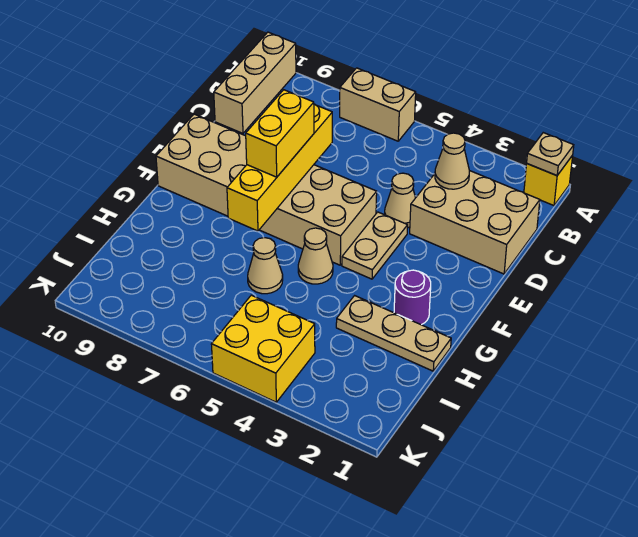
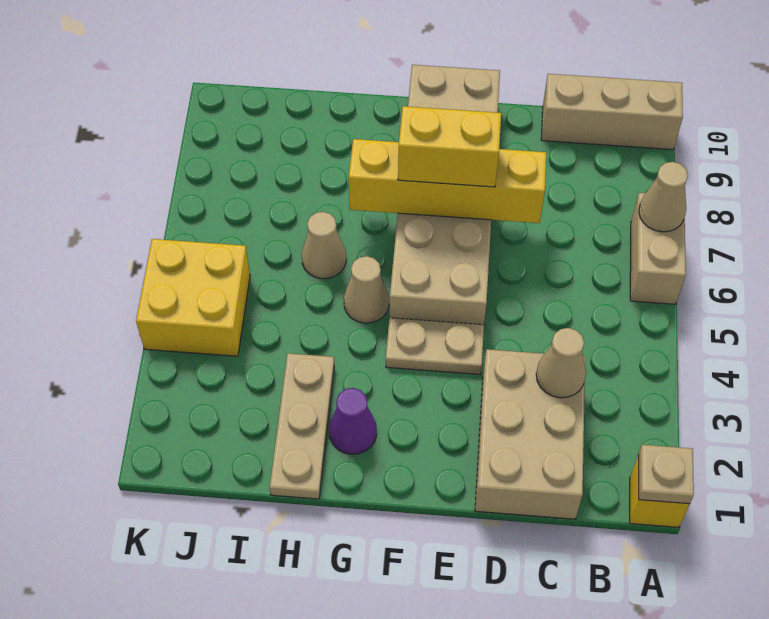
tan cone D4 level 1 -> tan cone A7 level 2
purple round brick G2 level 1 -> purple cone G2 level 1

